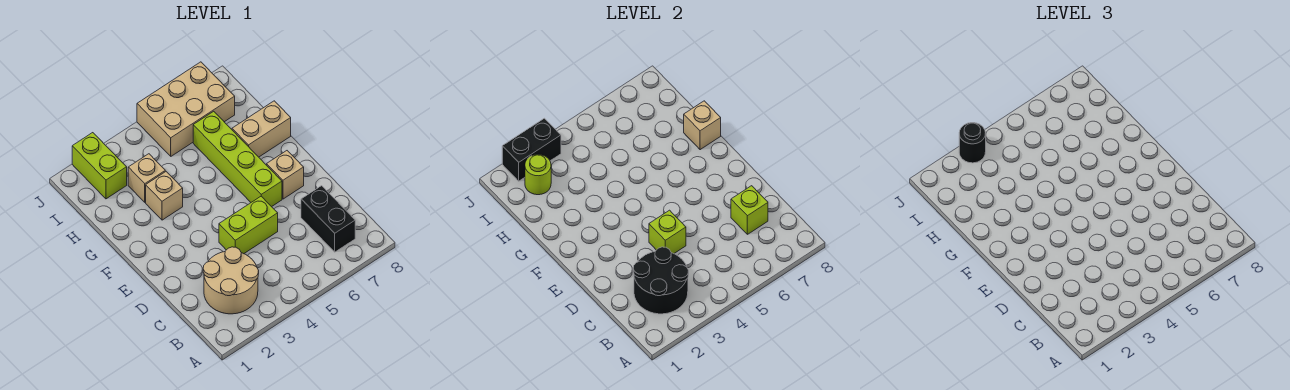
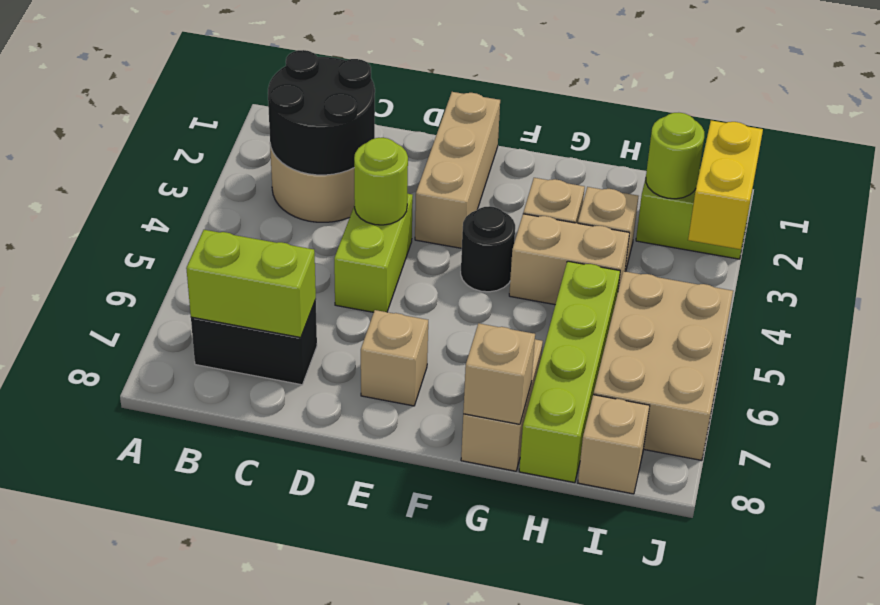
lime brick C7 level 2 -> lime brick B7:C7 level 2
lime brick D4 level 2 -> lime round brick D4 level 2
none -> tan brick E1:E3 level 1
lime brick E6:H6 level 1 -> lime brick H5:H8 level 1
none -> tan brick G4:H4 level 1
none -> tan brick I8 level 1
black brick J2:J3 level 2 -> yellow brick J2:J3 level 2
black round brick J3 level 3 -> black round brick F4 level 1

